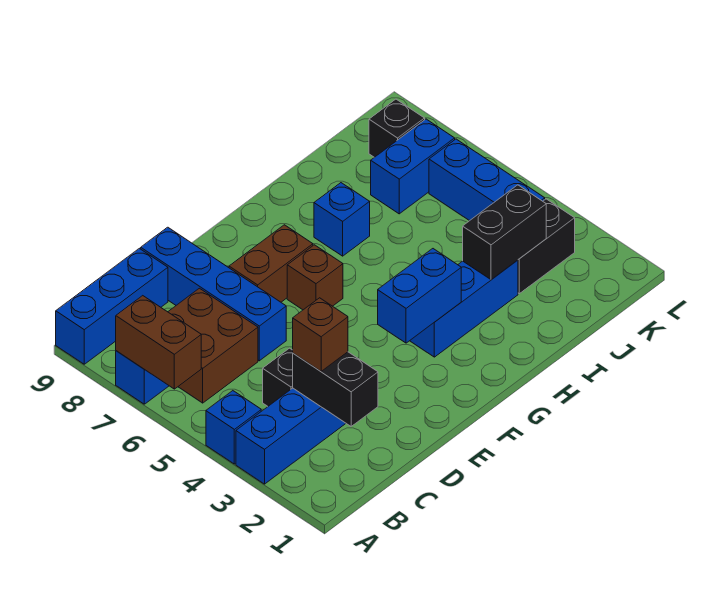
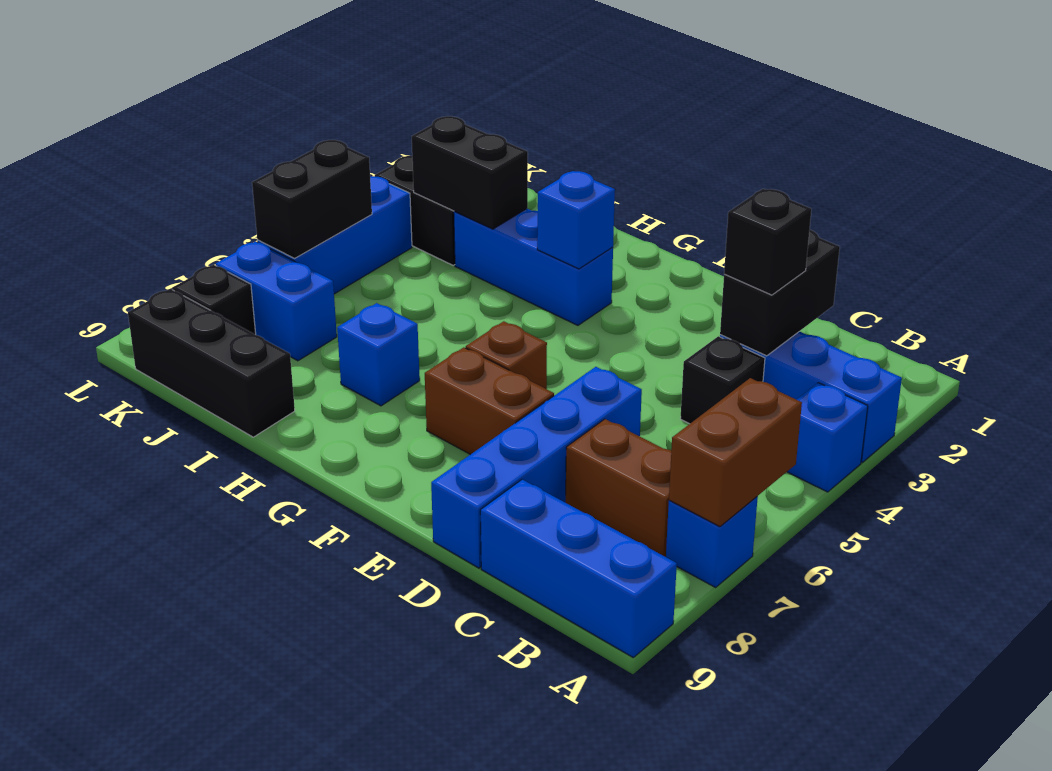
brown brick B6:C7 level 1 -> brown brick B7:C7 level 1
brown brick C3 level 3 -> black brick C3 level 3
blue brick F3:G3 level 2 -> blue brick G3 level 2
none -> black brick I9:K9 level 1
none -> black brick K5:K6 level 2

